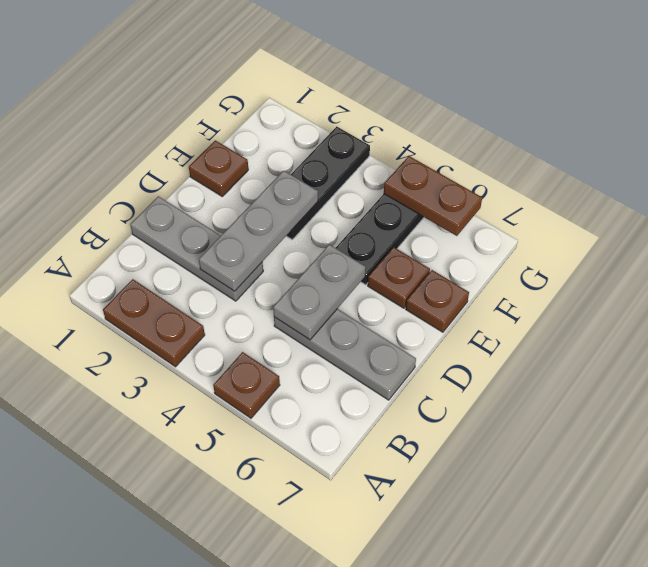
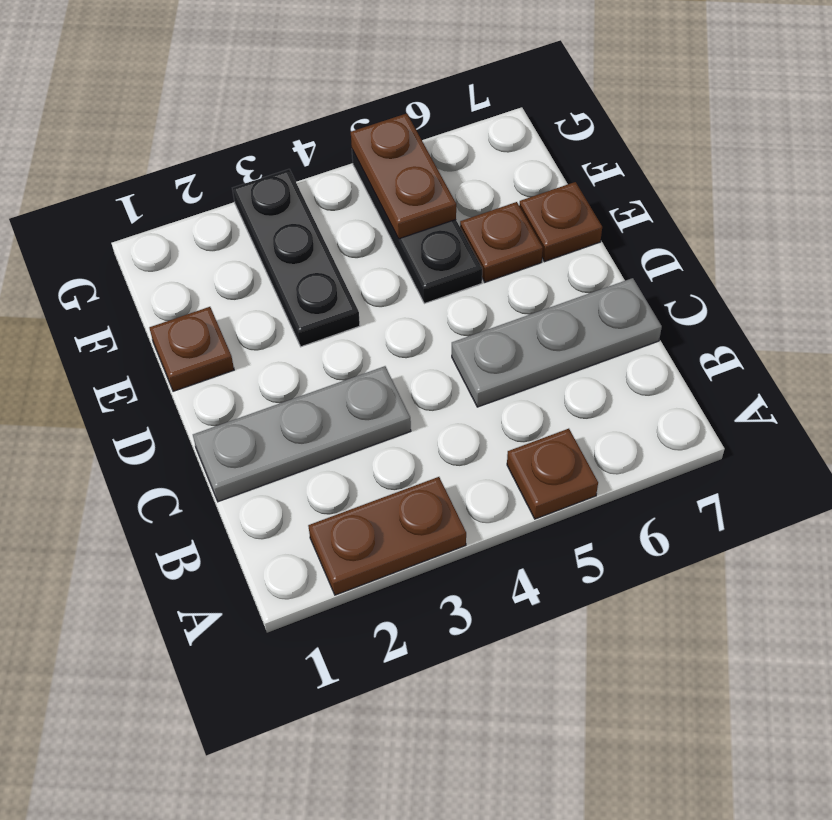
grey plate C3:E3 level 2 -> none
grey plate C5:D5 level 2 -> none
brown plate G5:G6 level 2 -> brown plate F5:G5 level 2

